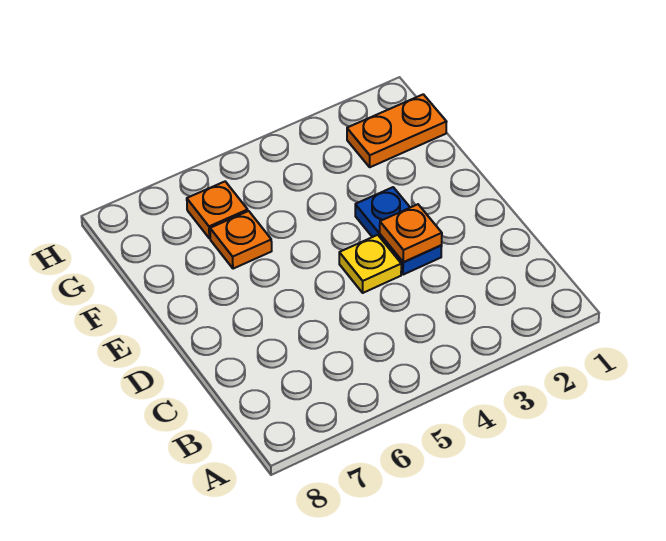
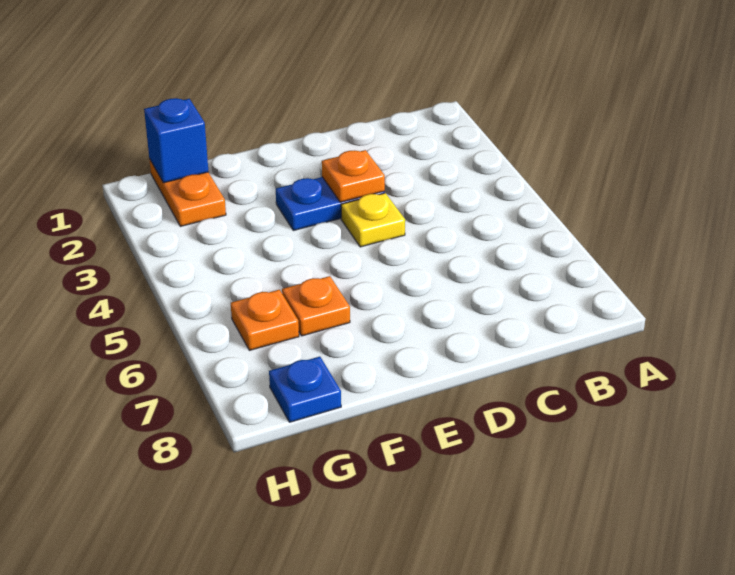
none -> blue brick G1 level 2
none -> blue plate G8 level 1

